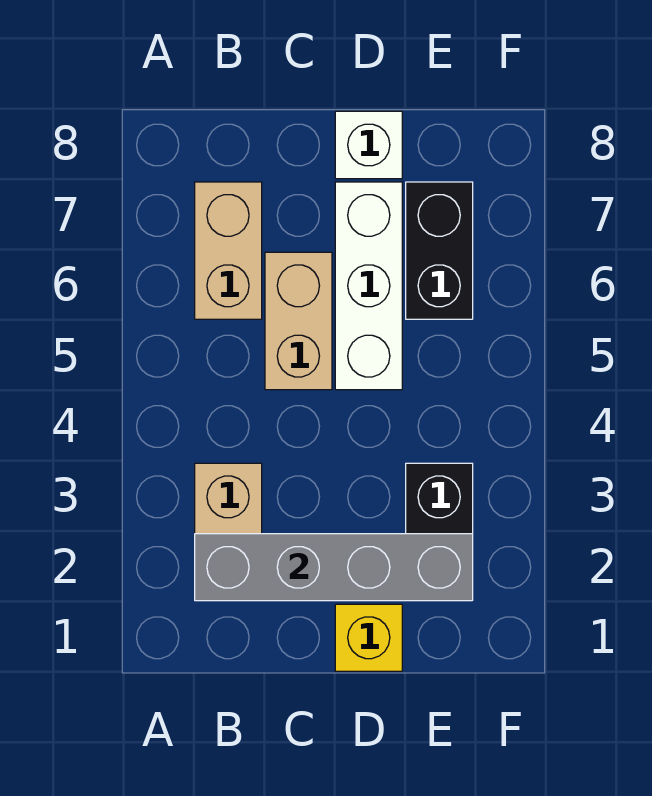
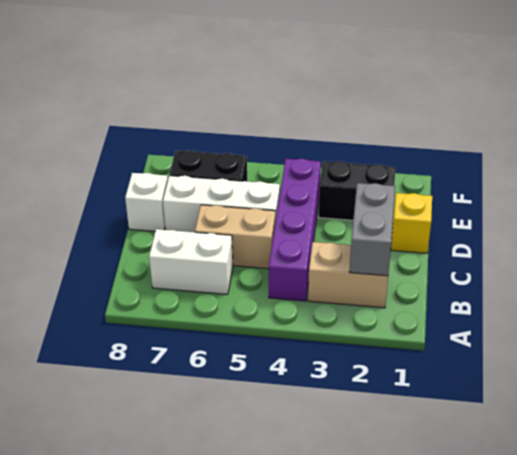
grey brick B2:E2 level 2 -> grey brick B2:C2 level 2
none -> purple brick B4:E4 level 1
tan brick B6:B7 level 1 -> white brick B6:B7 level 1

